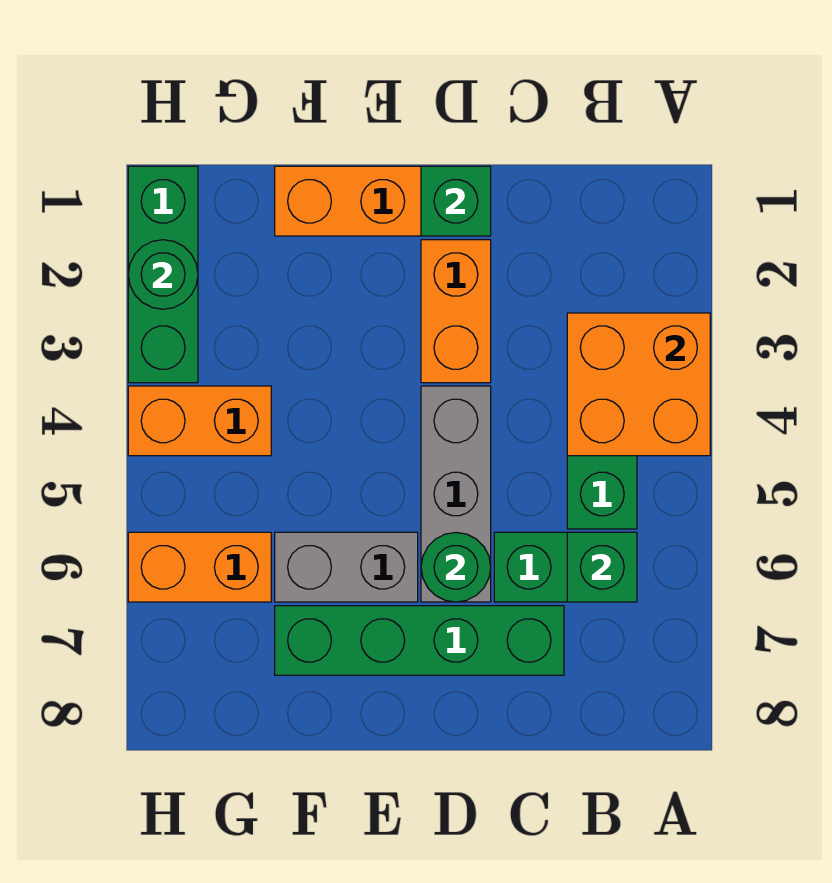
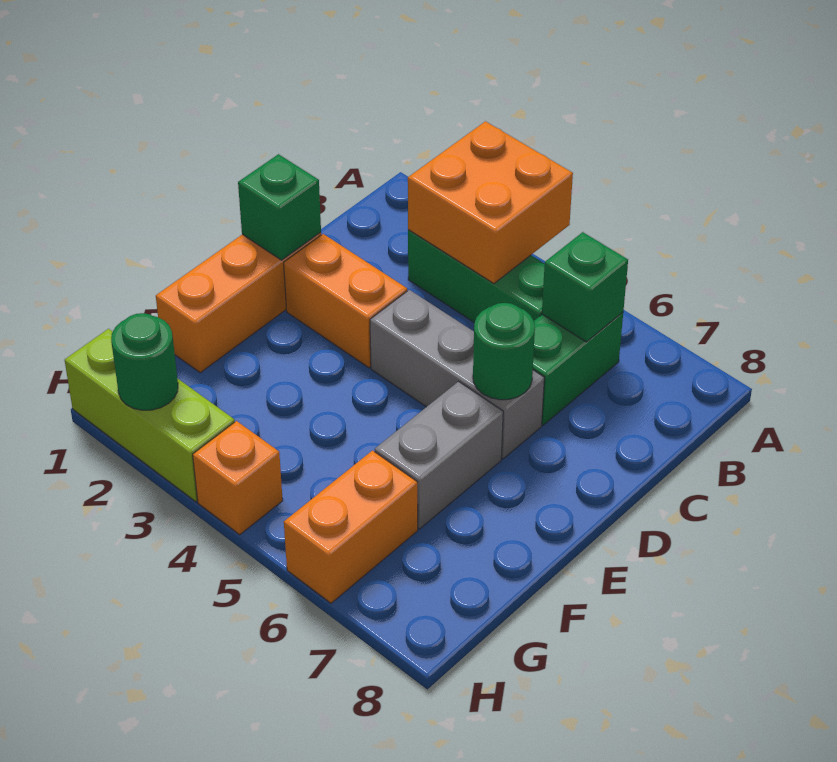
green brick C7:F7 level 1 -> none
orange brick G4:H4 level 1 -> orange brick H4 level 1
green brick H1:H3 level 1 -> lime brick H1:H3 level 1

